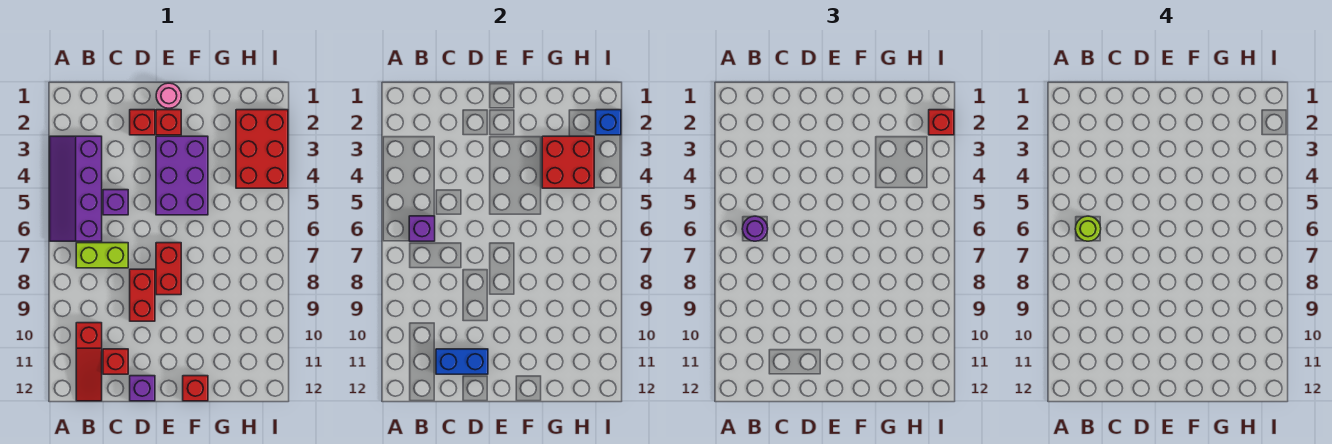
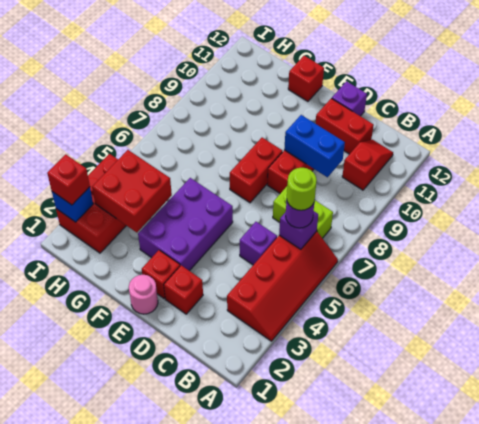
purple slope A3:B6 level 1 top B -> red slope A3:B6 level 1 top B
red slope B10:B12 level 1 top 10 -> red slope B10:B11 level 1 top 10
red brick C11 level 1 -> red brick C11:D11 level 1
blue brick C11:D11 level 2 -> blue brick C9:D9 level 2

